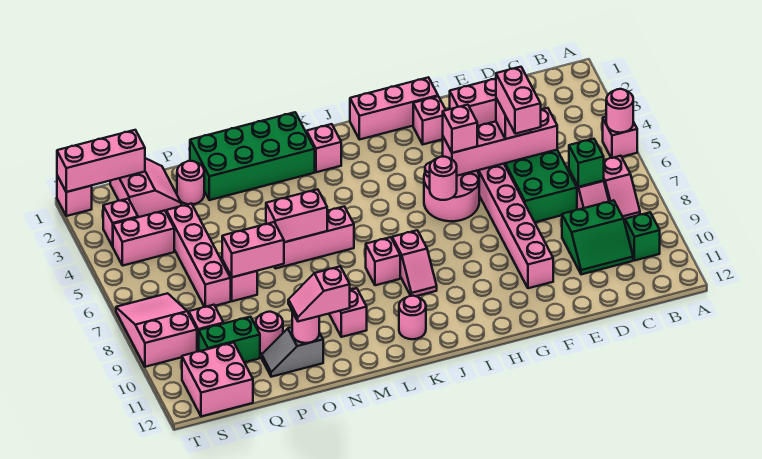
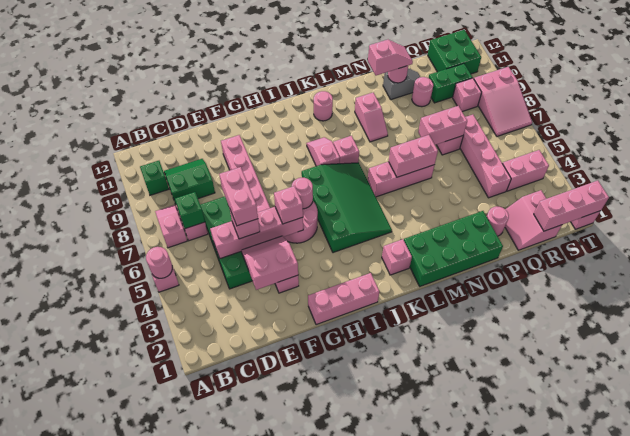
pink brick G2 level 1 -> none
none -> green slope I4:K7 level 1 top I
pink brick R11:S12 level 1 -> green brick R11:S12 level 1
pink brick S3 level 1 -> none

